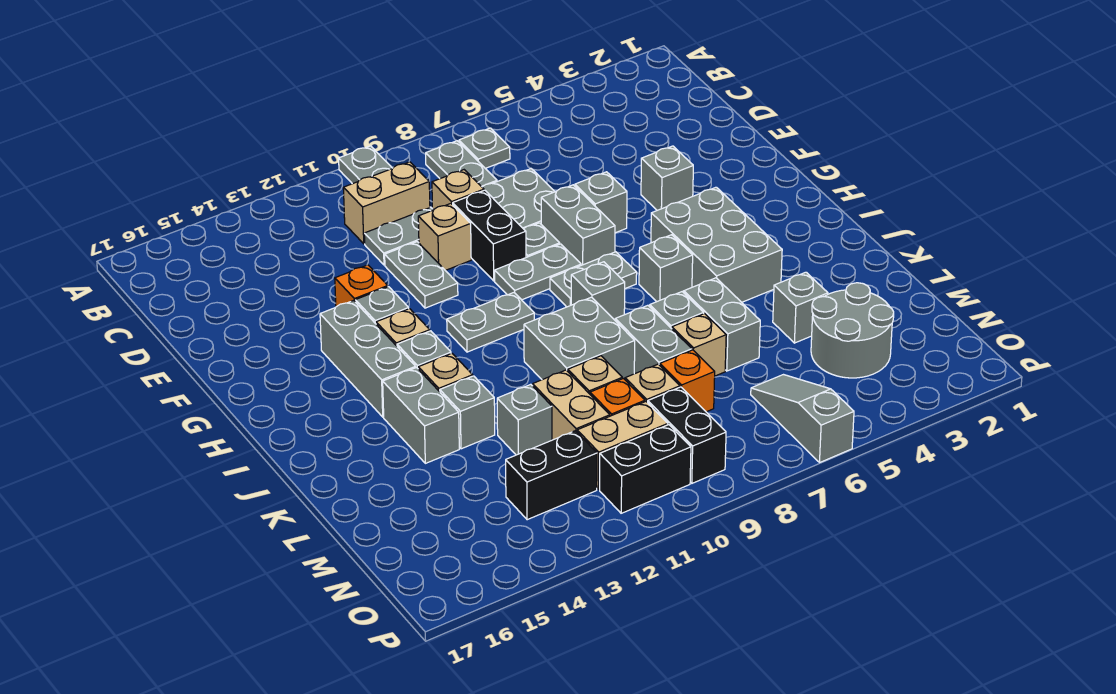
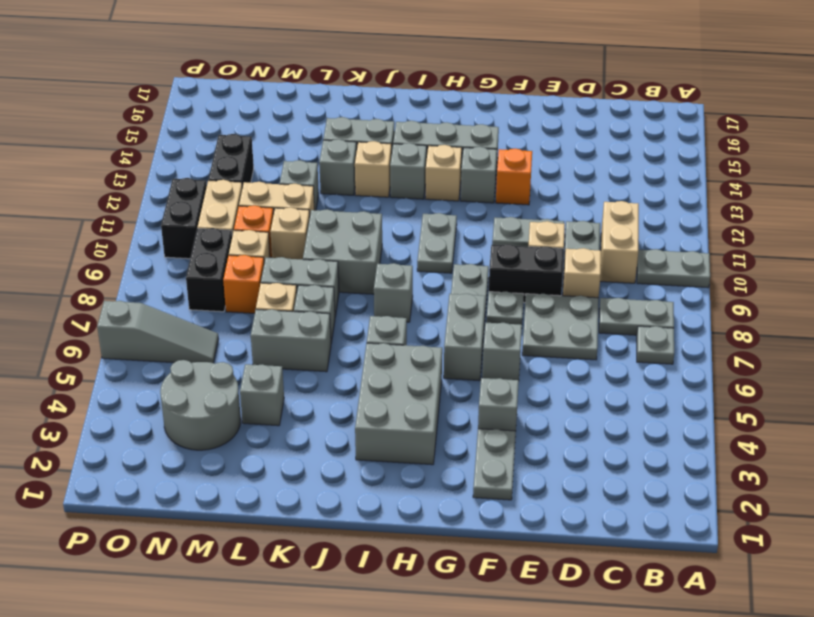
grey brick F7:G7 level 1 -> grey brick G6:G7 level 1
grey brick H4:J5 level 1 -> grey brick H3:I5 level 1
grey plate H7:H8 level 1 -> grey plate F2:F3 level 1
black brick N9:O9 level 1 -> black brick N8:N9 level 1

